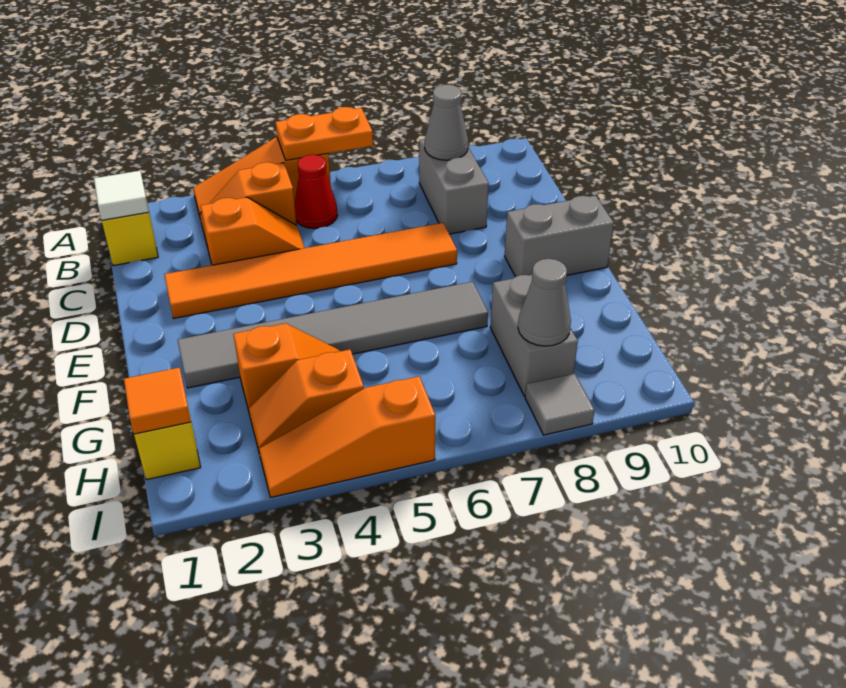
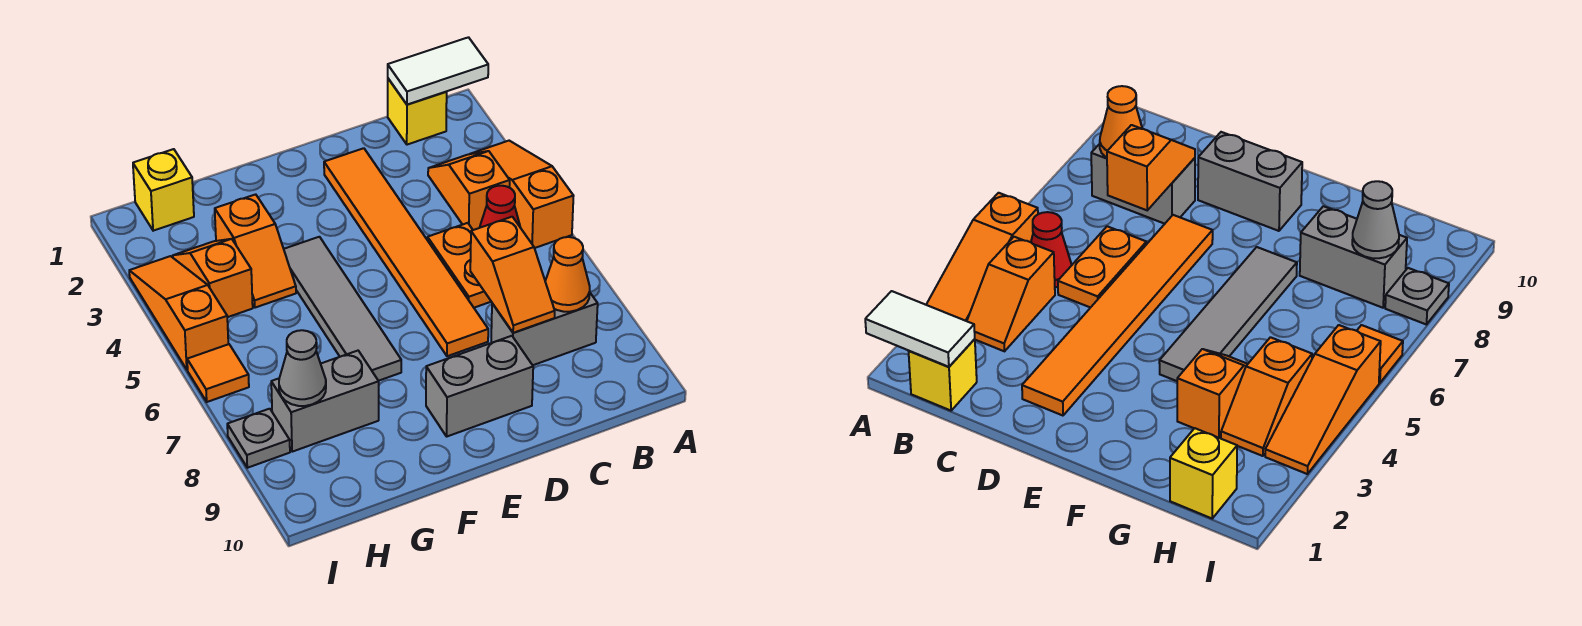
orange plate A5:A6 level 2 -> orange plate C5:C6 level 1
white tile B1 level 2 -> white tile A1:B1 level 2
grey cone B8 level 2 -> orange cone B8 level 2
orange slope C3:C4 level 1 top 3 -> orange slope C7:C8 level 2 top 7
grey brick E9:E10 level 1 -> grey brick D9:E9 level 1
grey tile F2:F7 level 1 -> grey tile F4:F7 level 1
orange tile H1 level 2 -> orange tile I6 level 1
grey tile I8 level 1 -> grey plate I8 level 1

